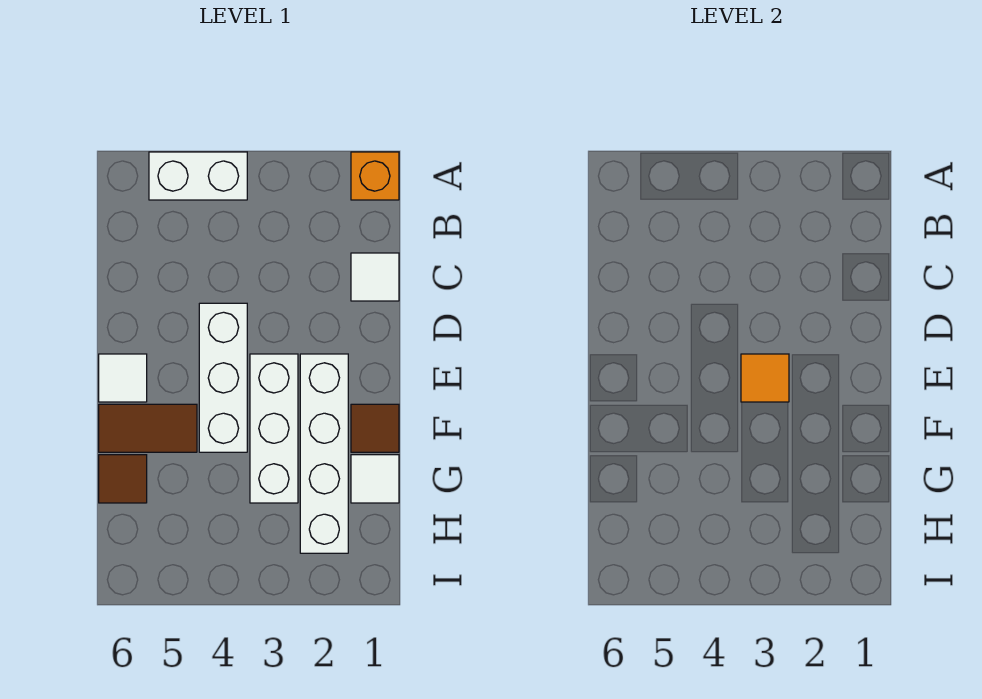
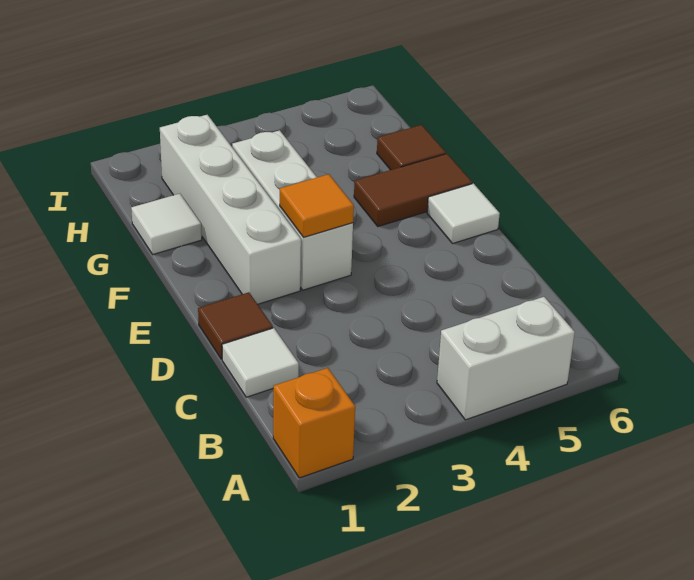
white brick D4:F4 level 1 -> none
brown tile F1 level 1 -> brown tile D1 level 1

